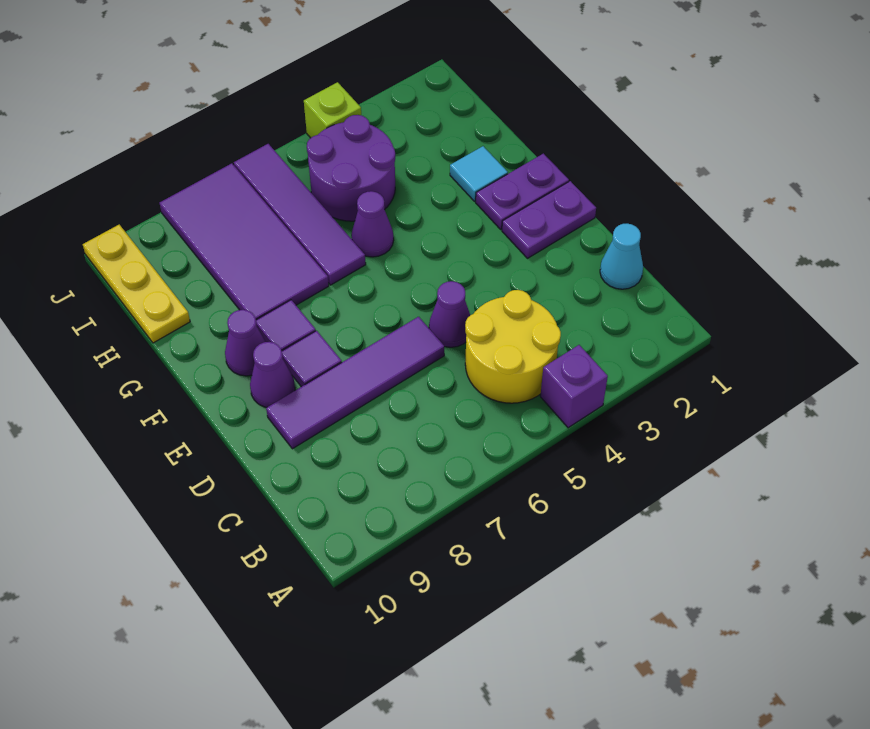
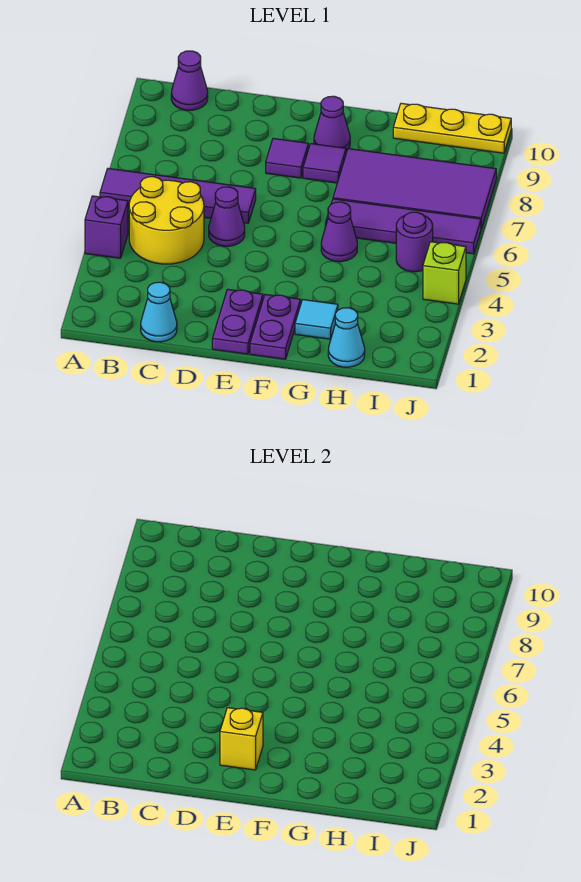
purple tile D6:D9 level 1 -> purple tile A6:D6 level 1
none -> yellow brick E2 level 2
purple cone E9 level 1 -> purple cone B10 level 1
none -> cyan cone H1 level 1
purple round brick H4:I5 level 1 -> purple round brick I5 level 1

